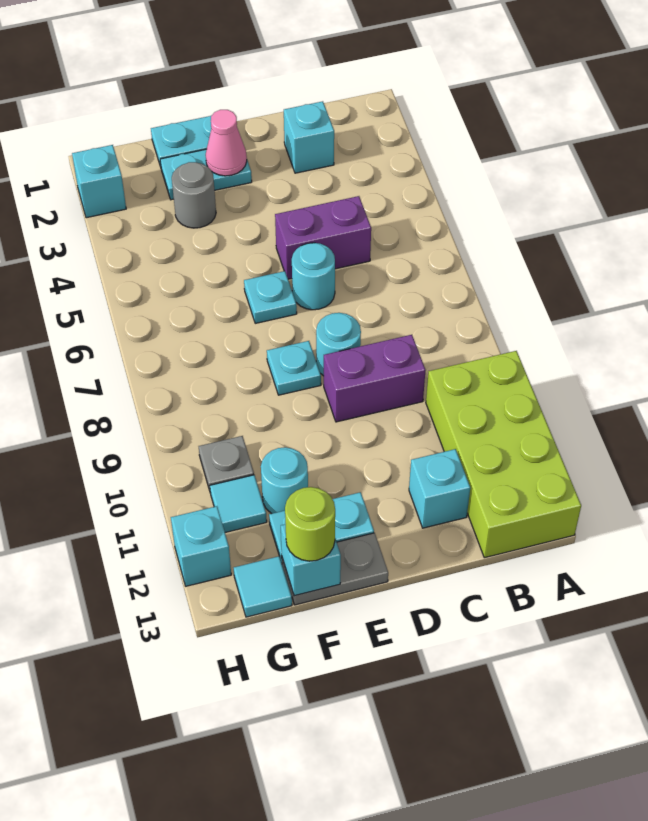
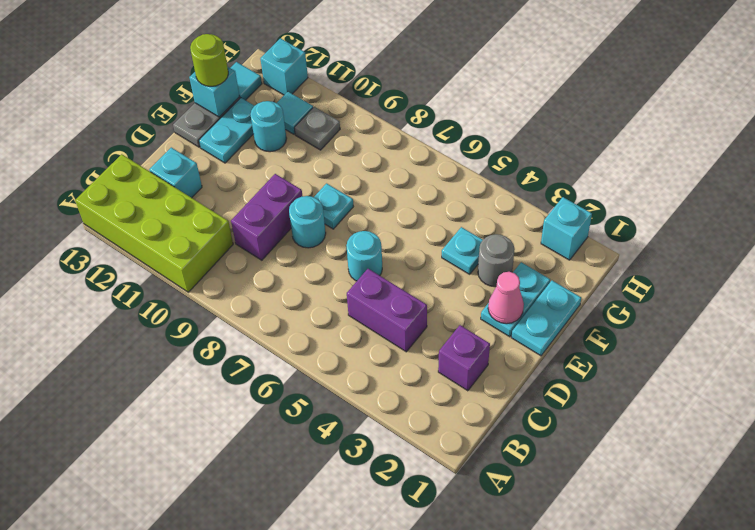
cyan brick C2 level 1 -> purple brick C2 level 1
purple brick C5:D5 level 1 -> purple brick C4:C5 level 1
cyan plate E6 level 1 -> cyan plate F4 level 1

